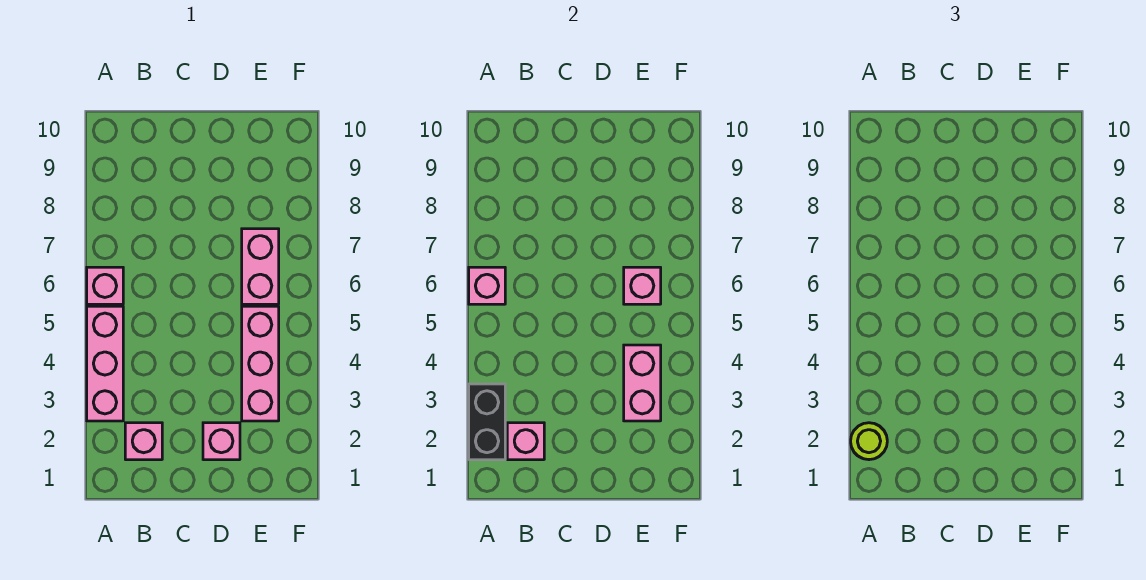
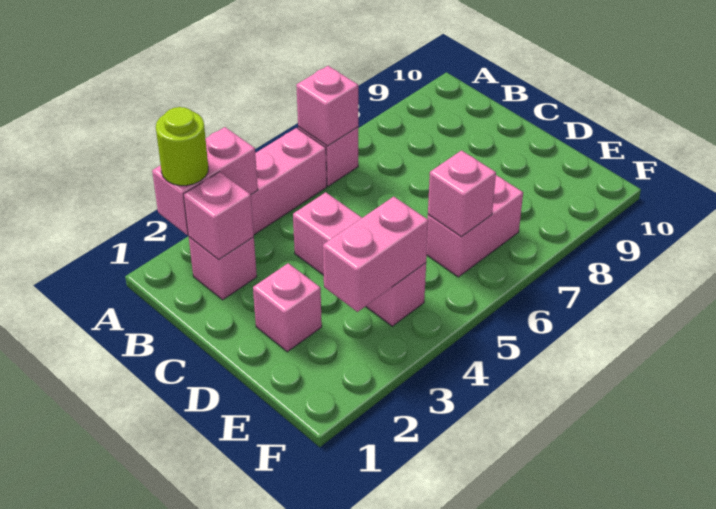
black brick A2:A3 level 2 -> pink brick A2:A3 level 2
pink brick E3:E5 level 1 -> pink brick C4:E4 level 1

